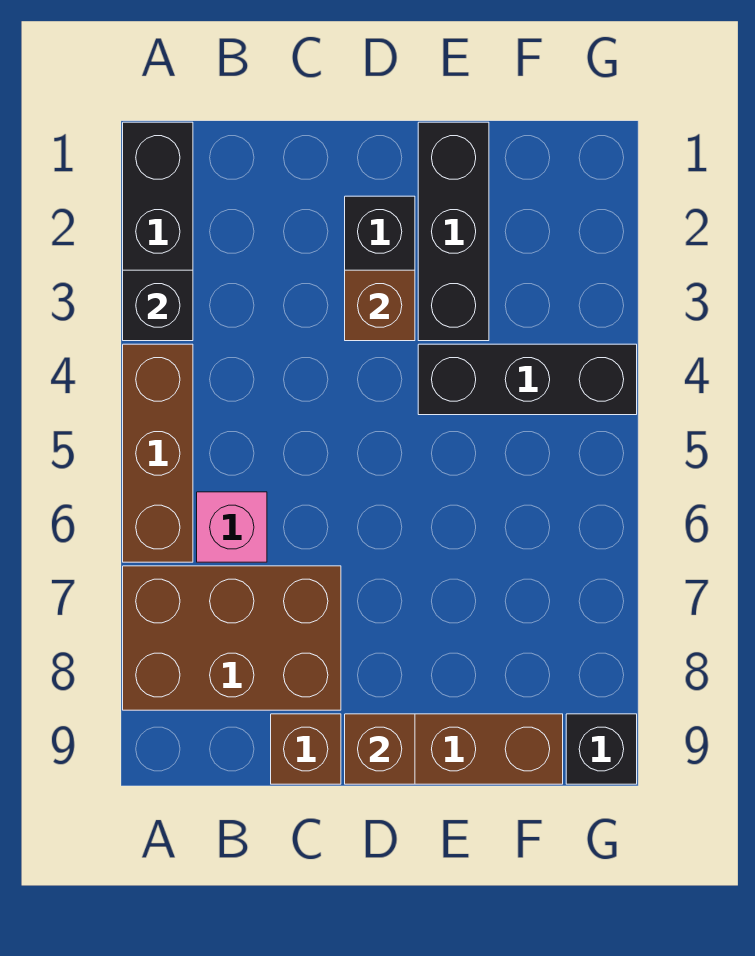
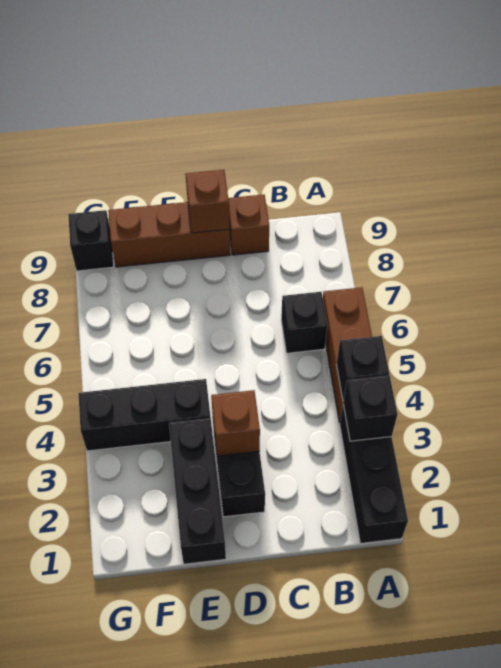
none -> black brick A4 level 2
brown brick A7:C8 level 1 -> none
pink brick B6 level 1 -> black brick B6 level 1

